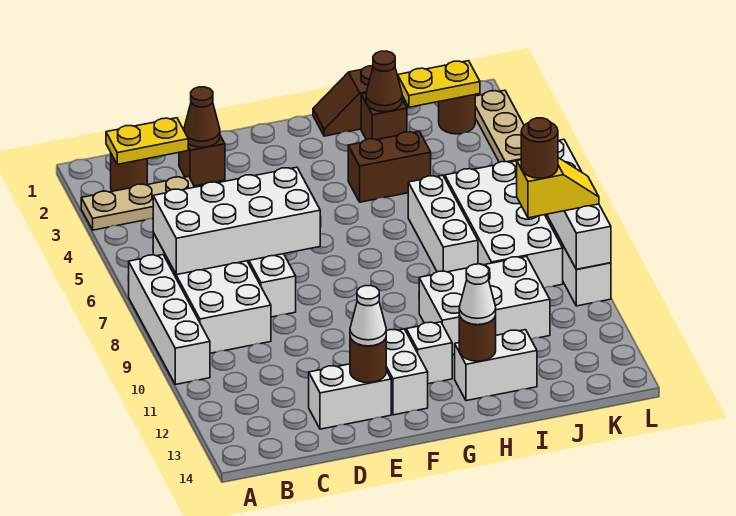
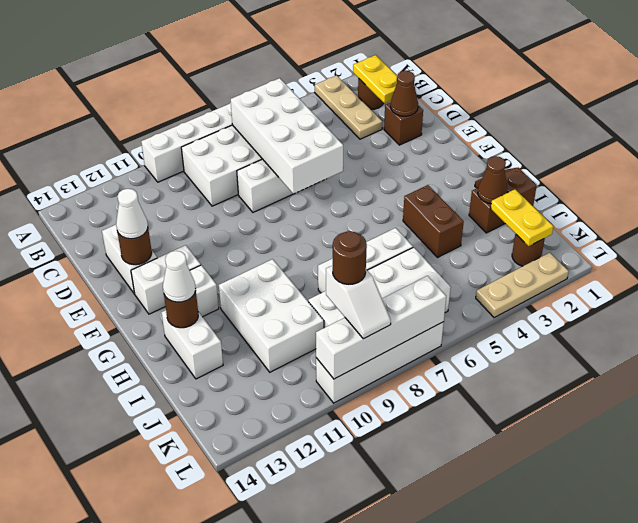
yellow slope K9:L9 level 3 top K -> white slope K9:L9 level 3 top K

